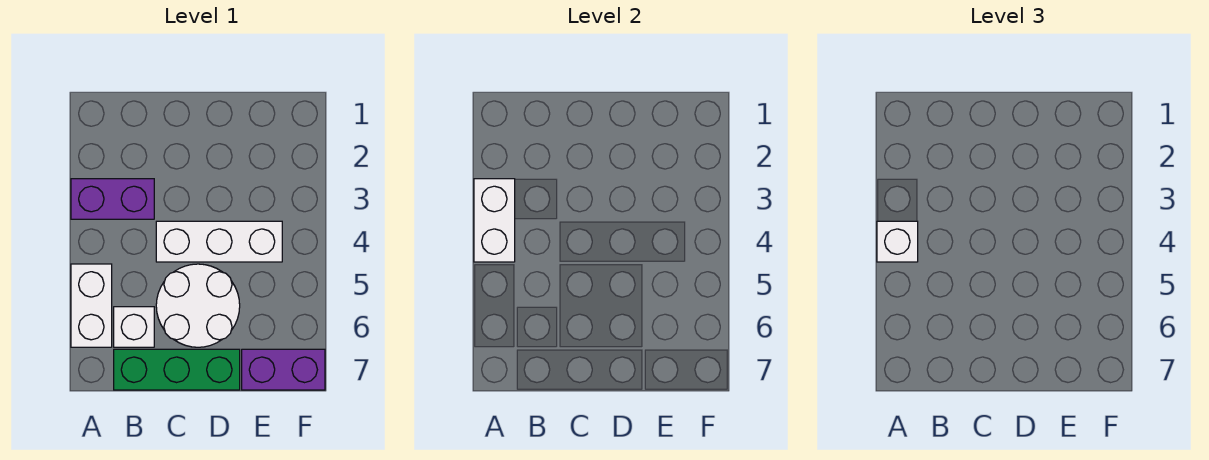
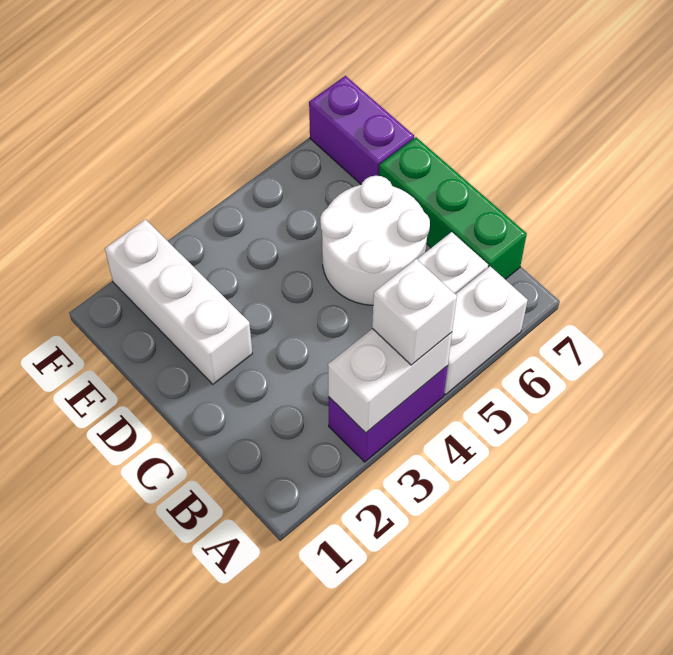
purple brick A3:B3 level 1 -> purple brick A3:A4 level 1
white brick C4:E4 level 1 -> white brick D2:F2 level 1

